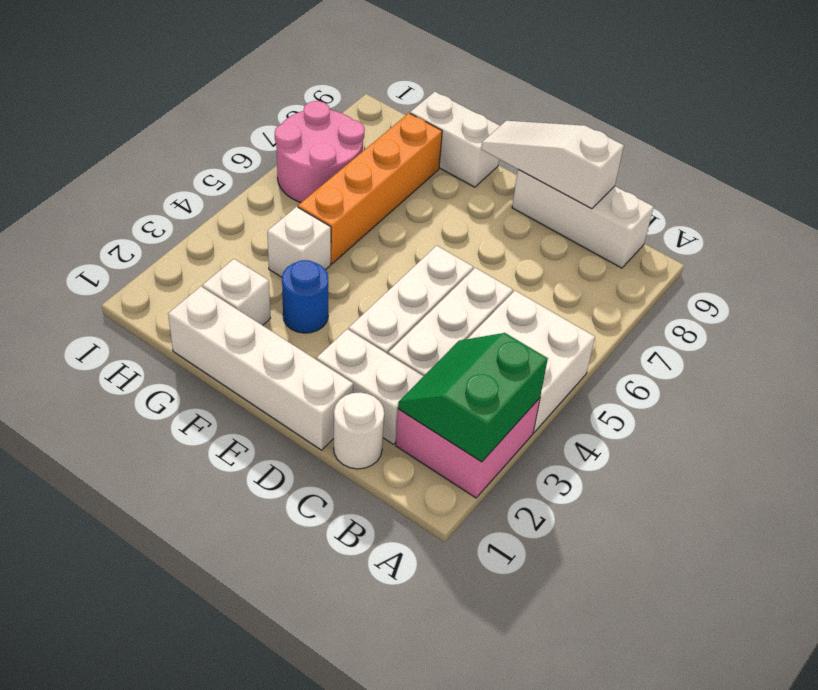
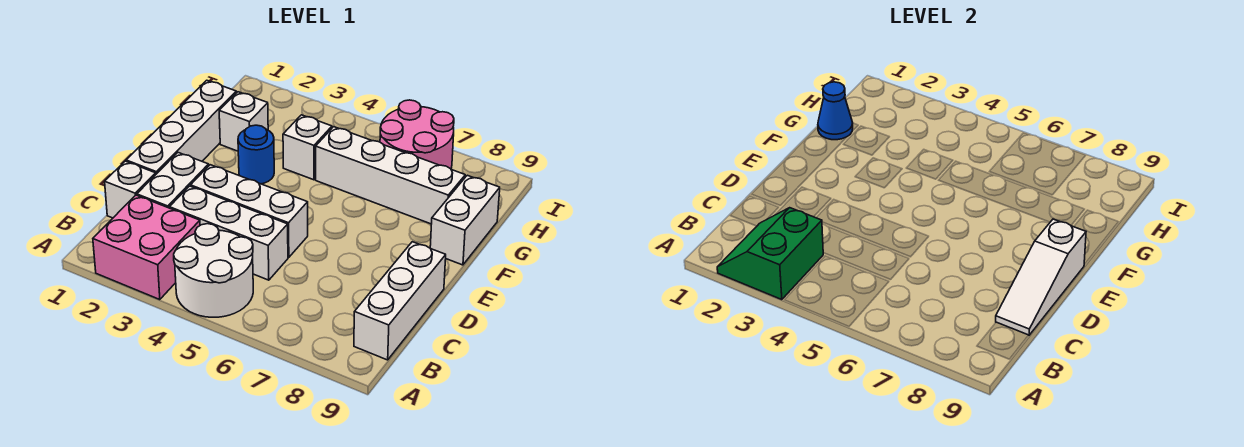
green slope A2:B3 level 2 top A -> green slope A2:B3 level 2 top 3
white brick A4:B5 level 1 -> white round brick A4:B5 level 1
white round brick C1 level 1 -> white brick C1 level 1
white slope C9:E9 level 2 top C -> white slope C9:E9 level 2 top E
none -> blue cone G1 level 2
orange brick G5:G8 level 1 -> white brick G5:G8 level 1

